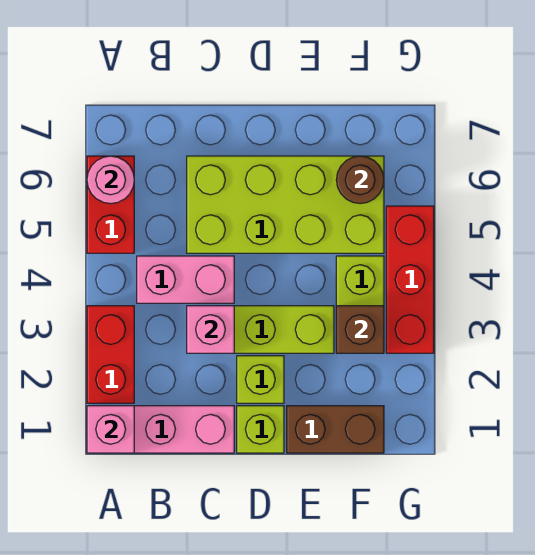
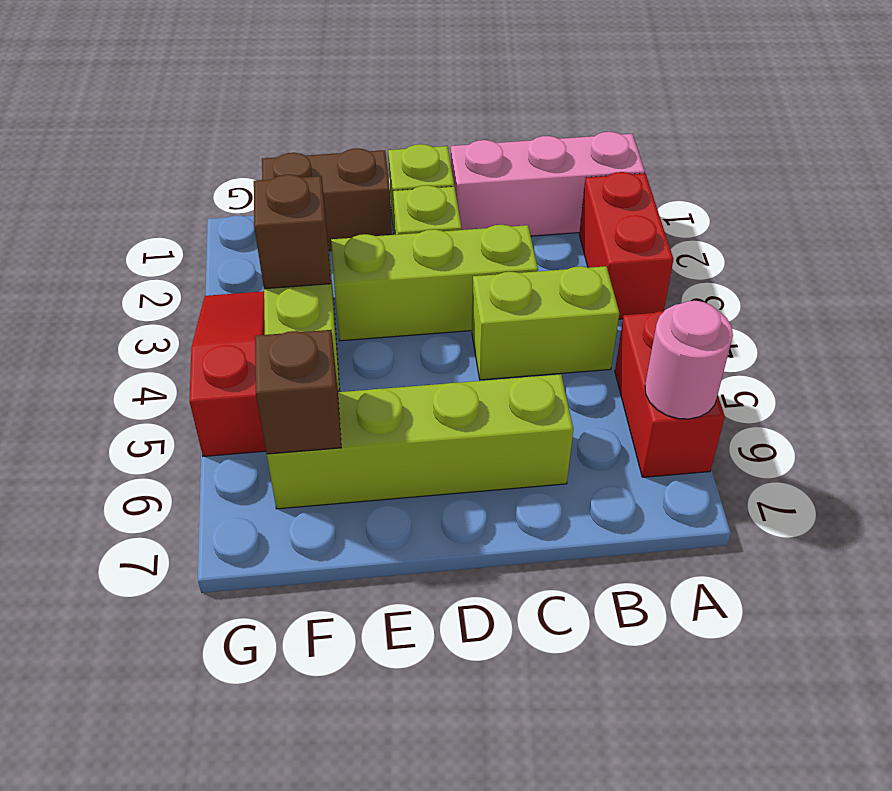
pink brick A1 level 2 -> none
pink brick B4:C4 level 1 -> lime brick B4:C4 level 1
pink brick C3 level 2 -> none
lime brick C5:F6 level 1 -> lime brick C6:F6 level 1
brown round brick F6 level 2 -> brown brick F6 level 2
red brick G3:G5 level 1 -> red slope G3:G5 level 1 top 5

